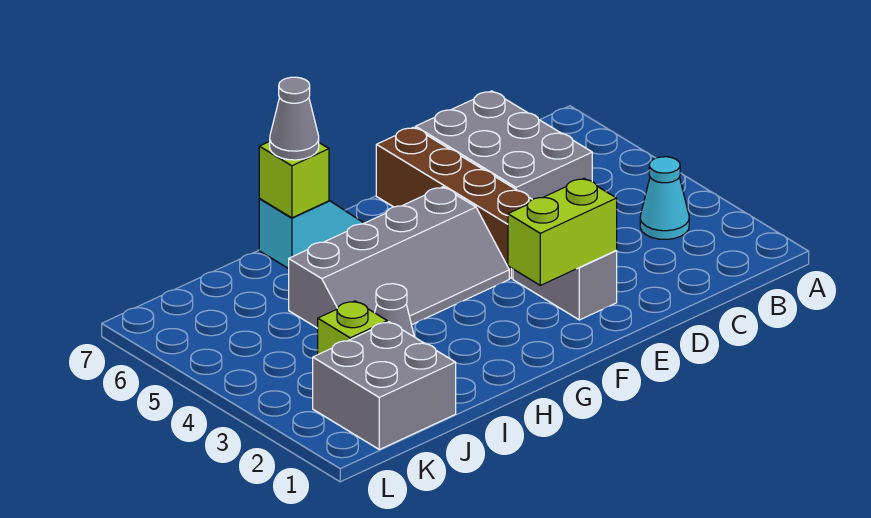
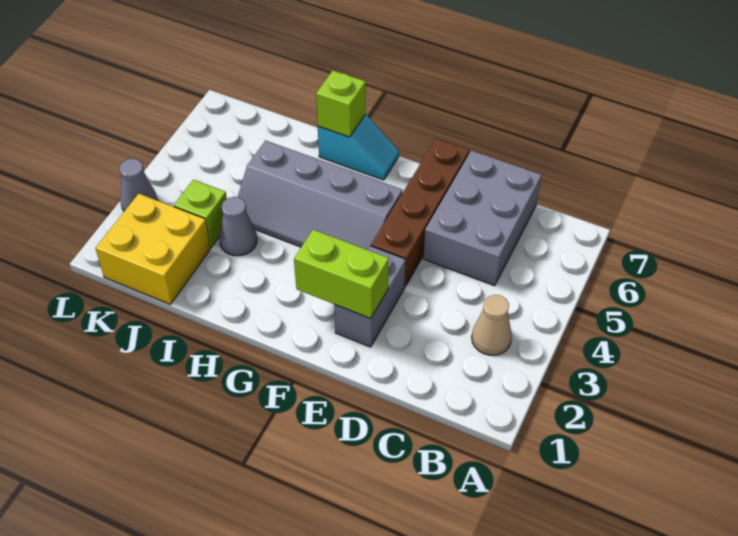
cyan cone B3 level 1 -> tan cone B3 level 1
grey cone H7 level 3 -> grey cone L3 level 1
grey brick J1:K2 level 1 -> yellow brick J1:K2 level 1

